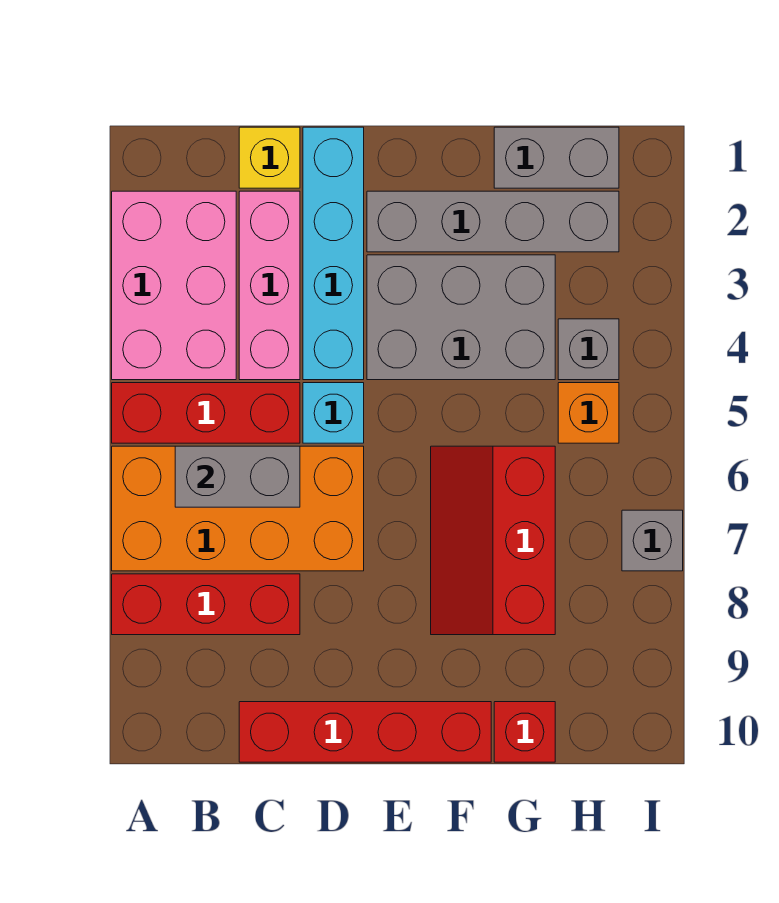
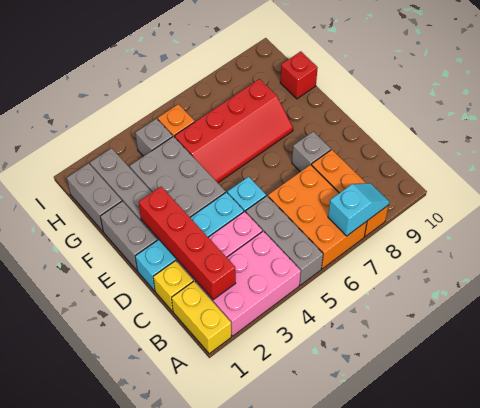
none -> yellow brick A1:B1 level 1
red brick A5:C5 level 1 -> grey brick A5:C5 level 1
orange brick A6:D7 level 1 -> orange brick A6:C7 level 1
none -> cyan slope A7:A8 level 2 top 7
red brick A8:C8 level 1 -> orange brick A8:C8 level 1
grey brick B6:C6 level 2 -> grey brick E1:F1 level 1
red brick C10:F10 level 1 -> red brick B2:E2 level 2
red slope F6:G8 level 1 top G -> red slope F5:G8 level 1 top G
grey brick I7 level 1 -> grey brick D8 level 1

